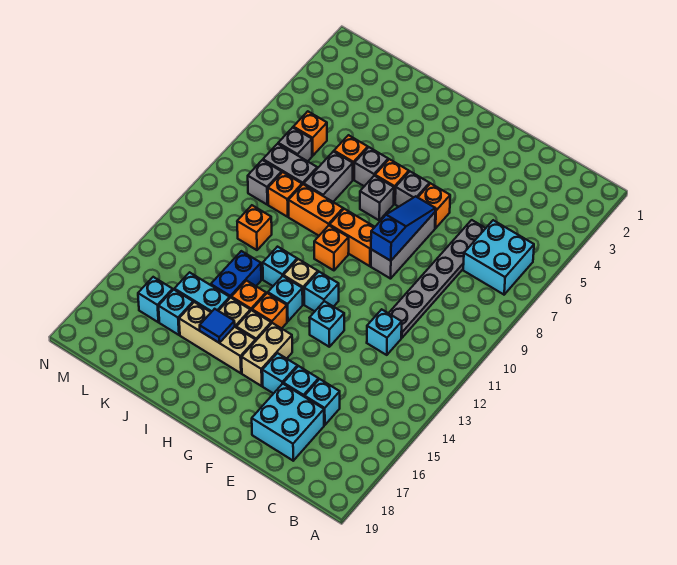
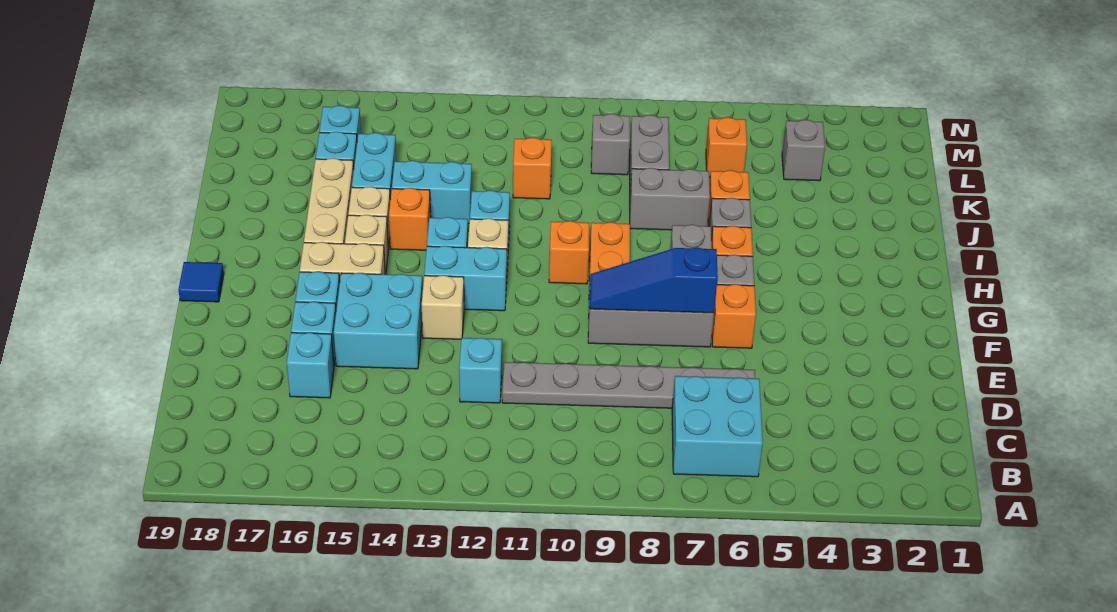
cyan brick D17:E18 level 1 -> cyan brick E14:F15 level 1
blue slope F7:F9 level 2 top 9 -> blue slope F7:F9 level 2 top 7
cyan brick F13 level 1 -> tan brick F13 level 1
cyan brick G12 level 1 -> cyan brick G12:G13 level 1
orange brick H14 level 1 -> none
orange brick I9:J9 level 1 -> none
blue tile I16 level 2 -> blue tile G19 level 1
blue brick J13:J14 level 1 -> cyan brick J13:J14 level 1
orange brick K9 level 1 -> none
grey brick L7 level 1 -> grey brick L4 level 1

